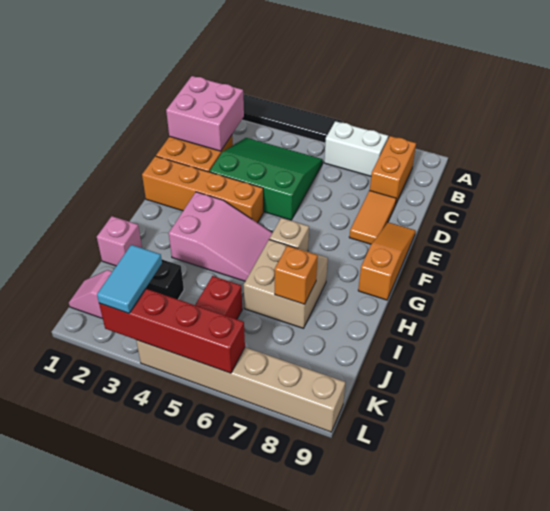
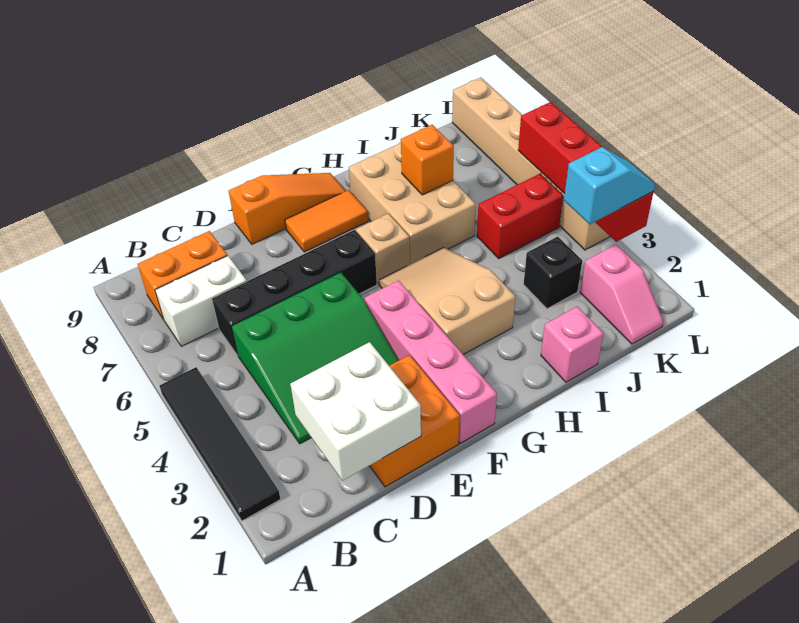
white brick B6:B7 level 1 -> white brick B7:C7 level 1
pink brick C1:D2 level 2 -> white brick C1:D2 level 2
green slope C3:E5 level 1 top E -> green slope C3:E5 level 1 top 5
none -> black brick C6:F6 level 1
orange tile D8:E8 level 1 -> orange tile F8:G8 level 1
orange slope E9:G9 level 1 top G -> orange slope E9:G9 level 1 top E
orange brick F1:F4 level 1 -> pink brick F1:F4 level 1
pink slope G3:H5 level 1 top 3 -> tan slope G3:H5 level 1 top 3
tan brick H6:I7 level 1 -> tan brick H6:I8 level 1
cyan tile K3:L3 level 3 -> cyan slope K3:L3 level 3 top K

